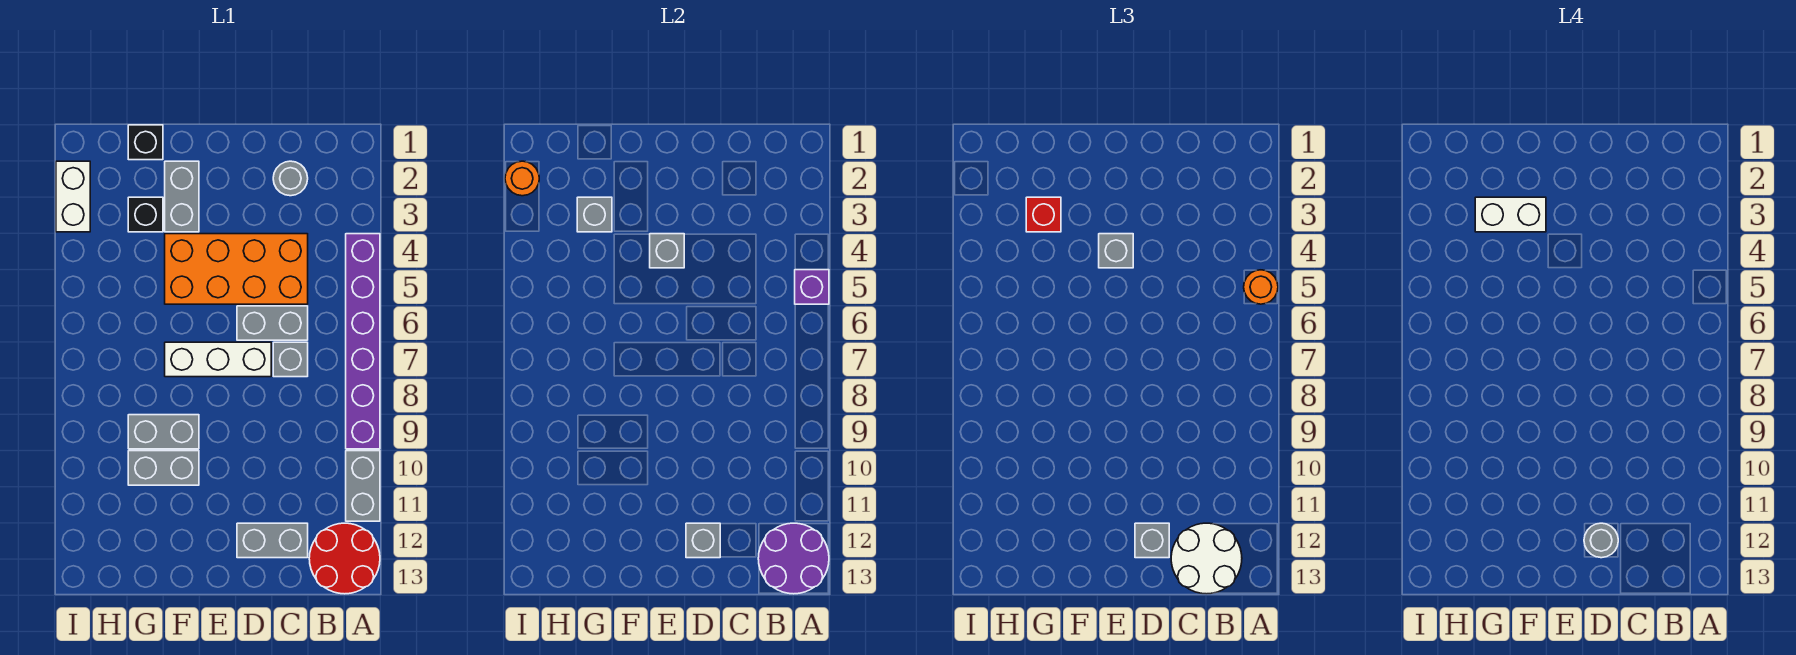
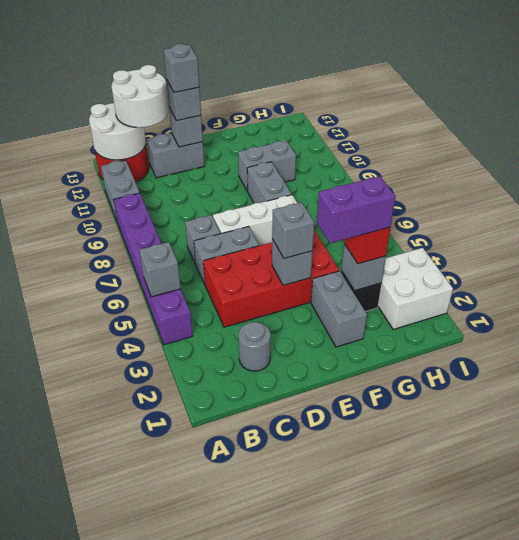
purple brick A5 level 2 -> grey brick A5 level 2
orange round brick A5 level 3 -> none
purple round brick A12:B13 level 2 -> white round brick A12:B13 level 2
orange brick C4:F5 level 1 -> red brick C4:F5 level 1
grey round brick D12 level 4 -> grey brick D12 level 4
white brick F3:G3 level 4 -> purple brick F3:G3 level 4
grey brick F9:G9 level 1 -> grey brick F8:F9 level 1
black brick G1 level 1 -> none
white brick I2:I3 level 1 -> white brick H2:I3 level 1
orange round brick I2 level 2 -> none

